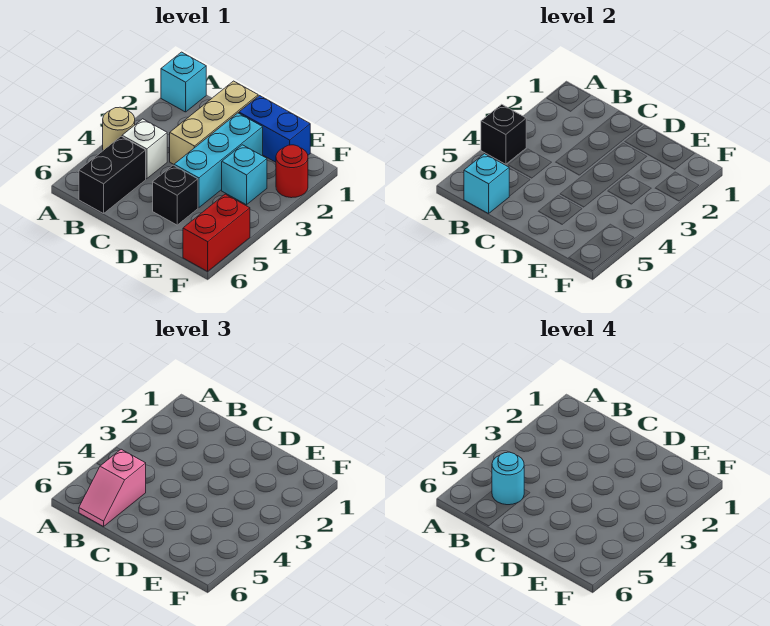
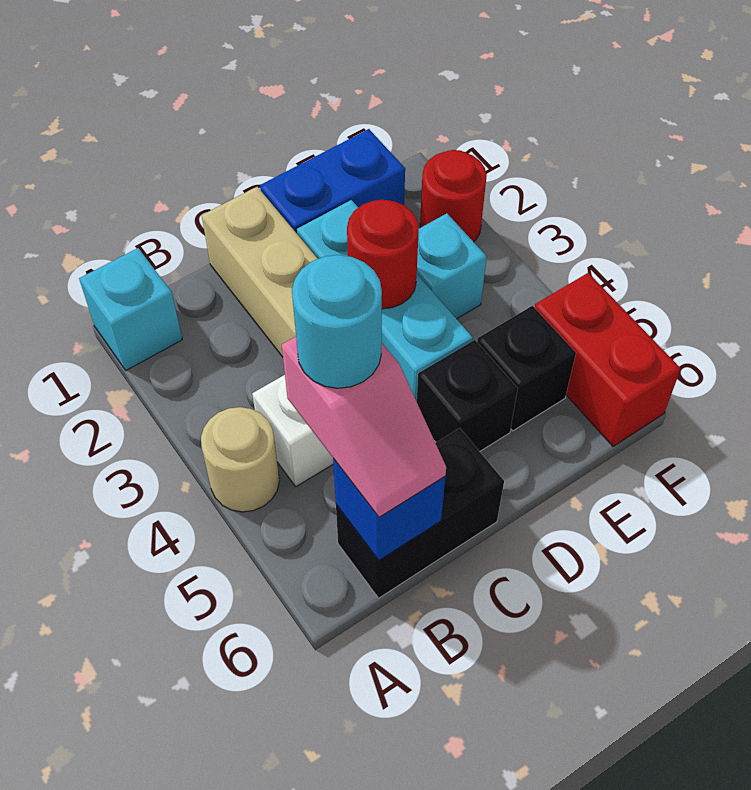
black brick A4 level 2 -> black brick E5 level 1
black brick B5:B6 level 1 -> black brick B6:C6 level 1
cyan brick B6 level 2 -> blue brick B6 level 2
none -> red round brick D3 level 2

